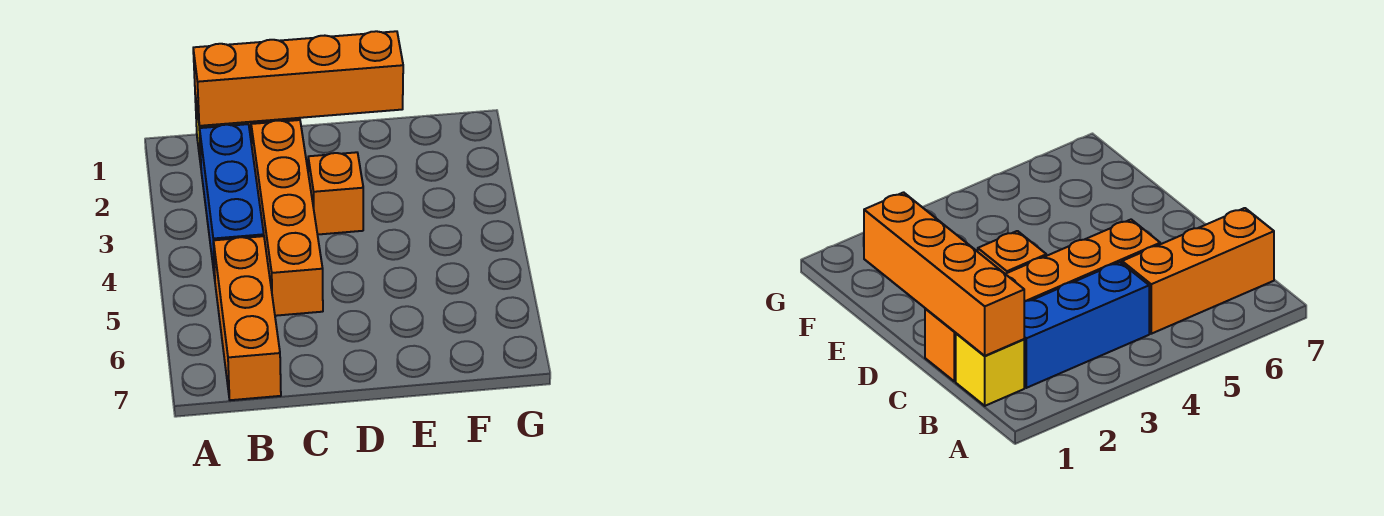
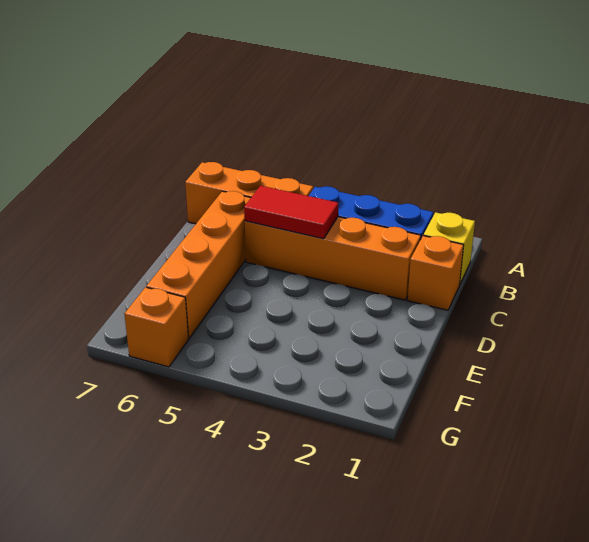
orange brick B1:E1 level 2 -> orange brick C6:F6 level 1
none -> red tile C4:C5 level 2
orange brick D3 level 1 -> orange brick G6 level 1

